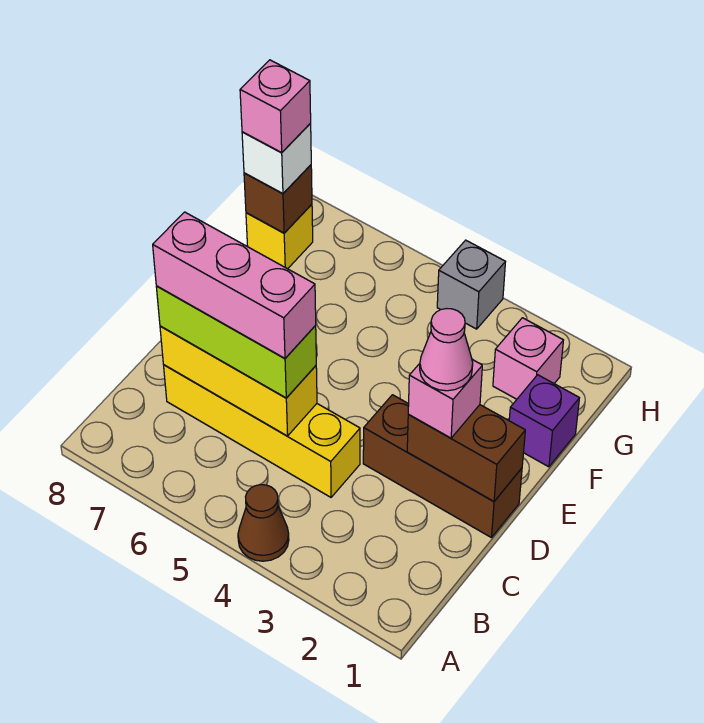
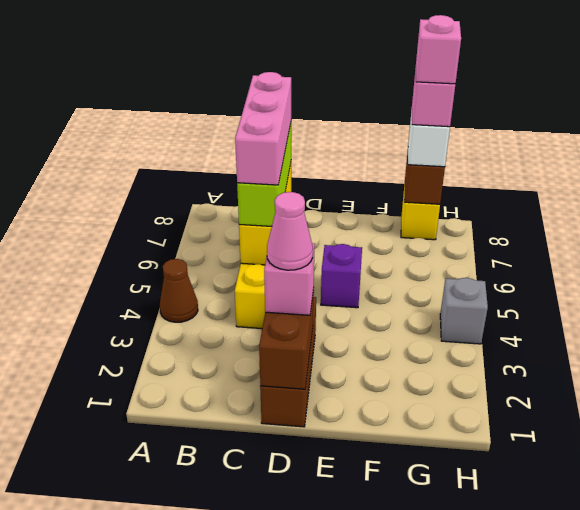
purple brick F1 level 1 -> purple brick E5 level 1
pink brick G2 level 1 -> pink brick G8 level 5

